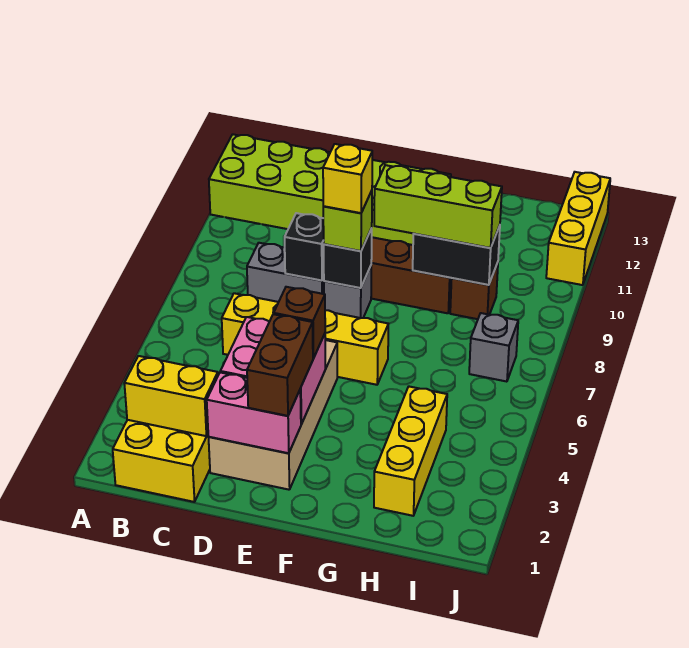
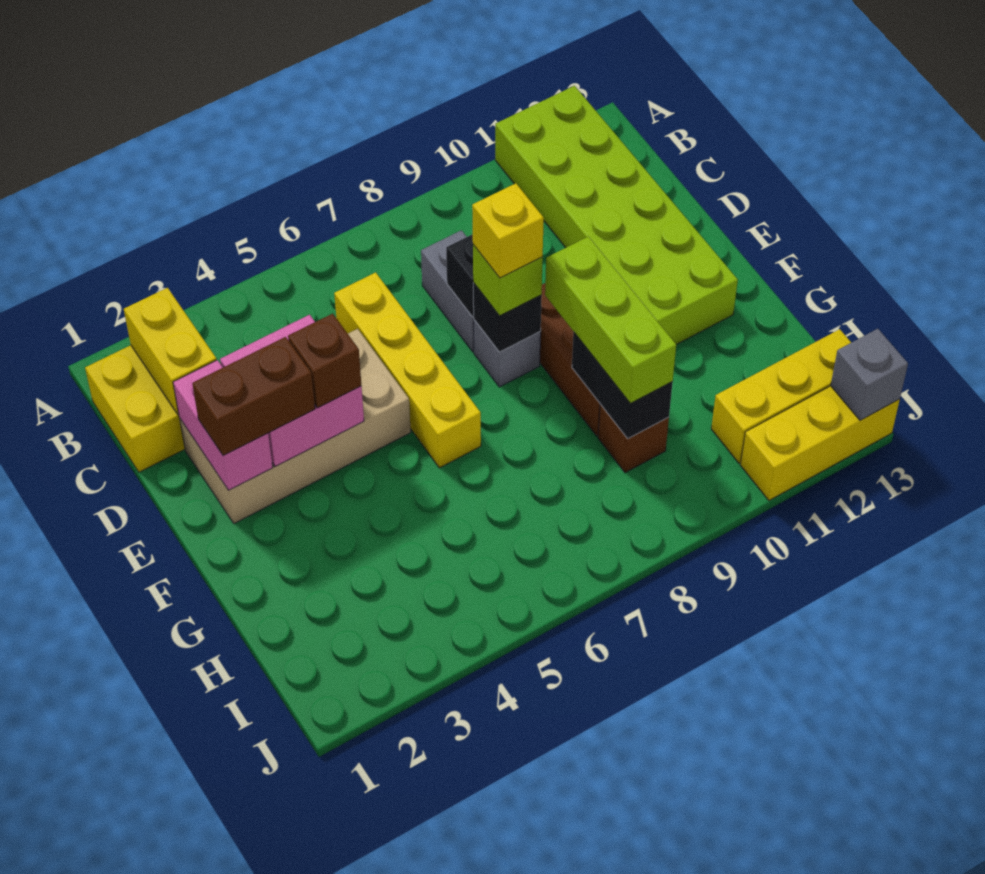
yellow brick H2:H4 level 1 -> yellow brick I11:I13 level 1
grey brick I7 level 1 -> grey brick J13 level 2

